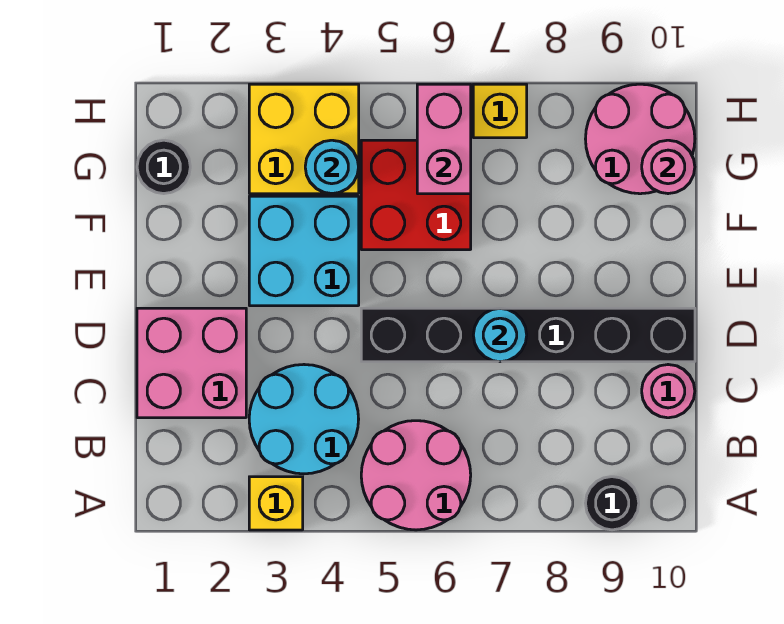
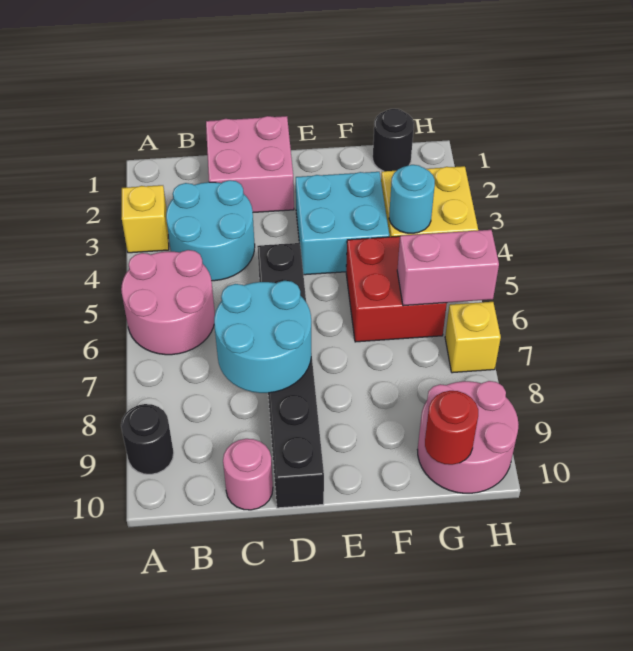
cyan round brick D7 level 2 -> cyan round brick C7:D8 level 2
pink round brick G10 level 2 -> red round brick G10 level 2

